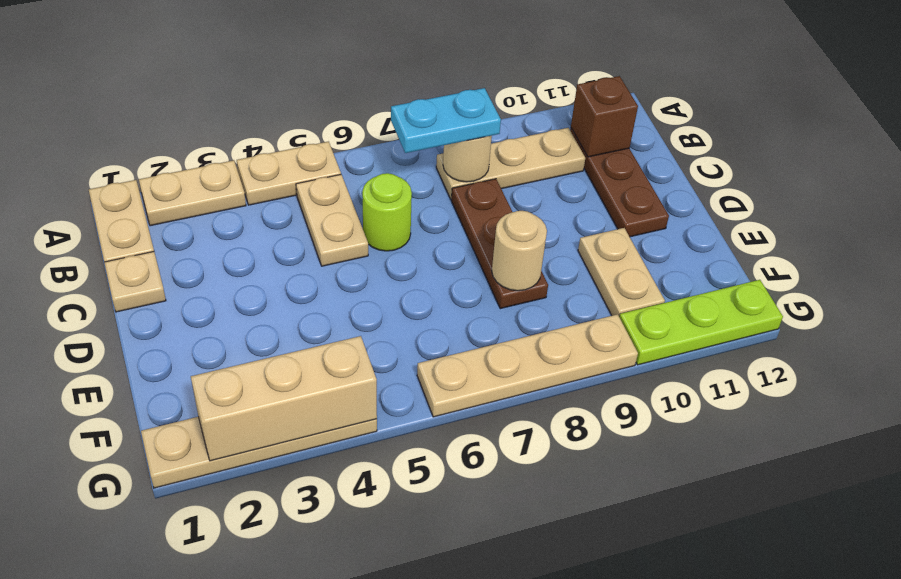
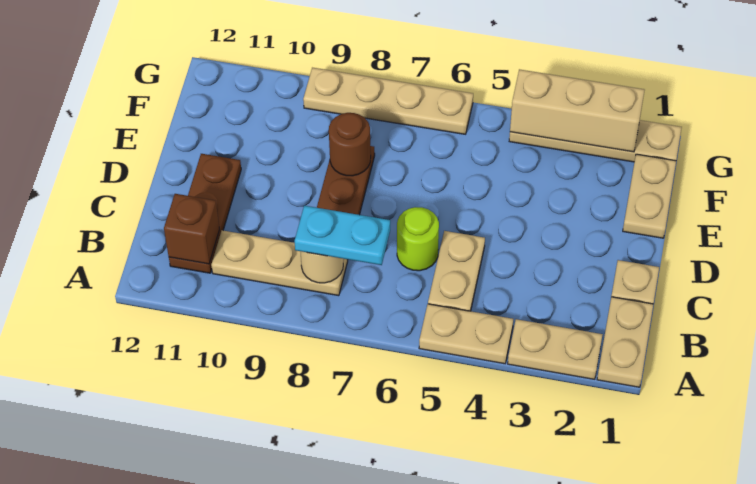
tan round brick E8 level 2 -> brown round brick E8 level 2
tan plate E10:F10 level 1 -> tan plate E1:F1 level 1
lime plate G10:G12 level 1 -> none

